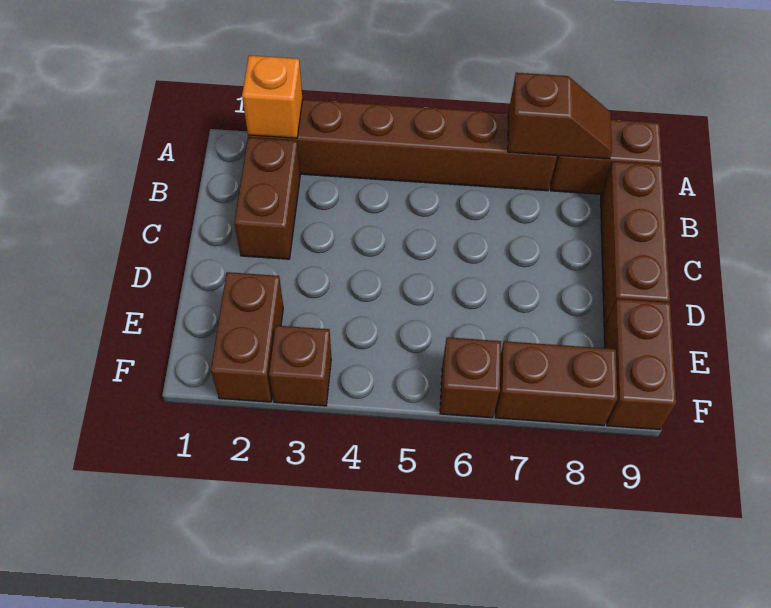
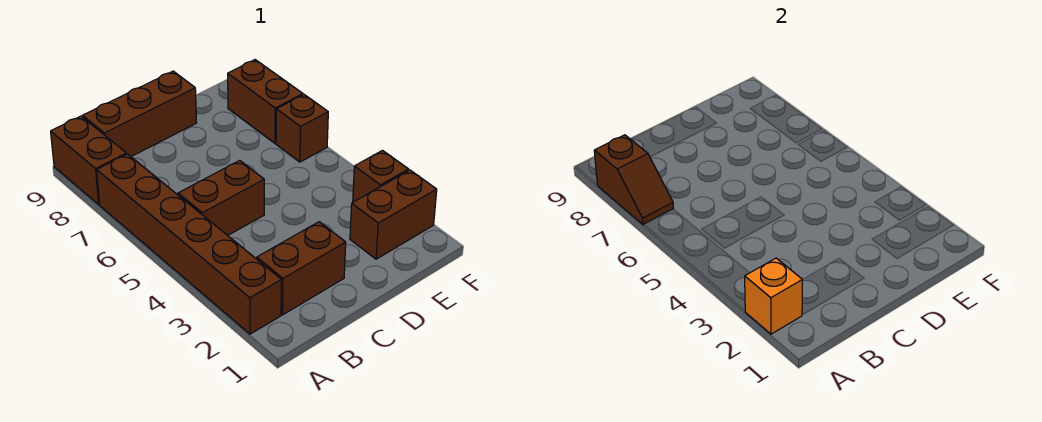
brown slope A7:A8 level 2 top 7 -> brown slope A7:A8 level 2 top 8
brown brick E9:F9 level 1 -> brown brick B5:C5 level 1

